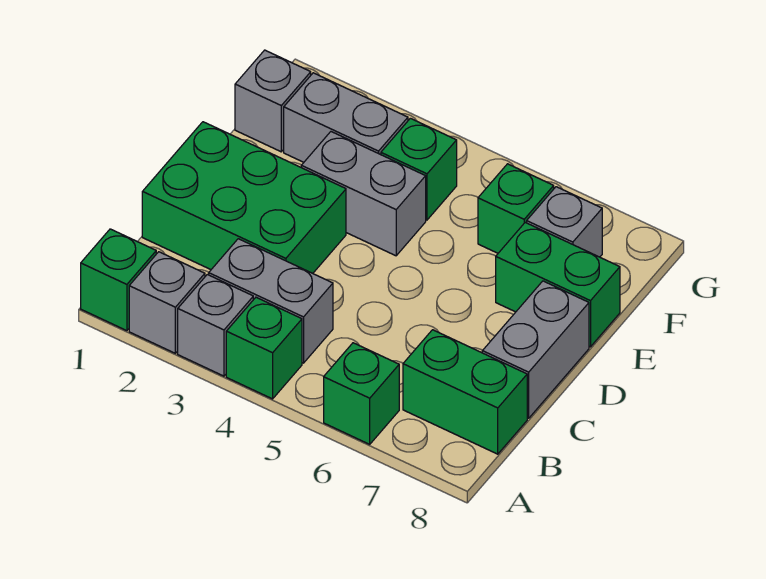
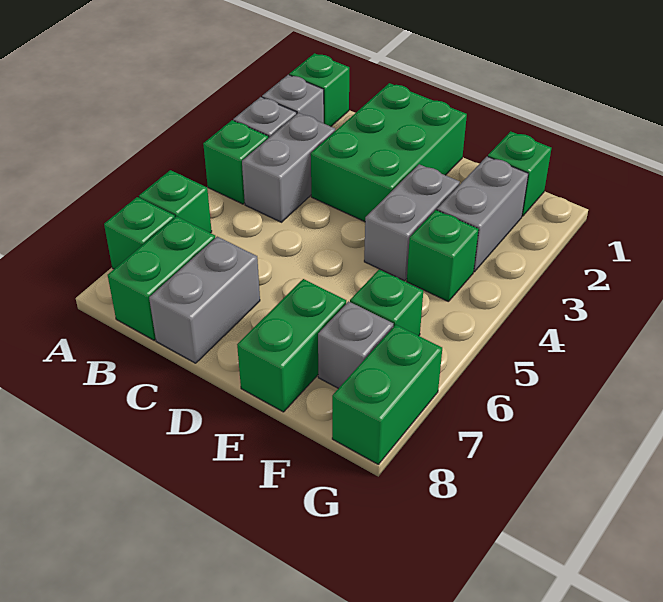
none -> green brick A7 level 1
grey brick C8:D8 level 1 -> grey brick C7:C8 level 1
grey brick F1 level 1 -> green brick F1 level 1
none -> green brick G7:G8 level 1

